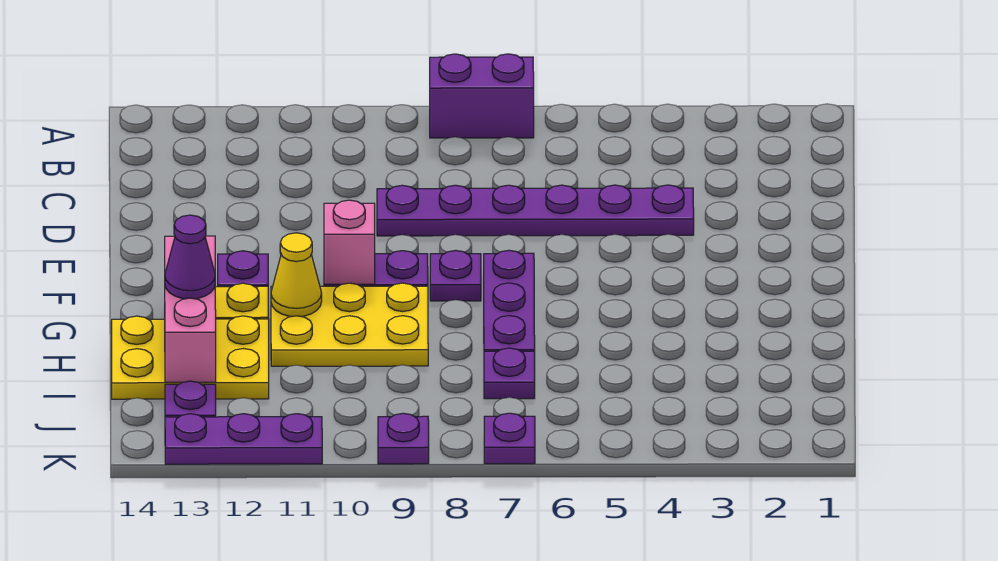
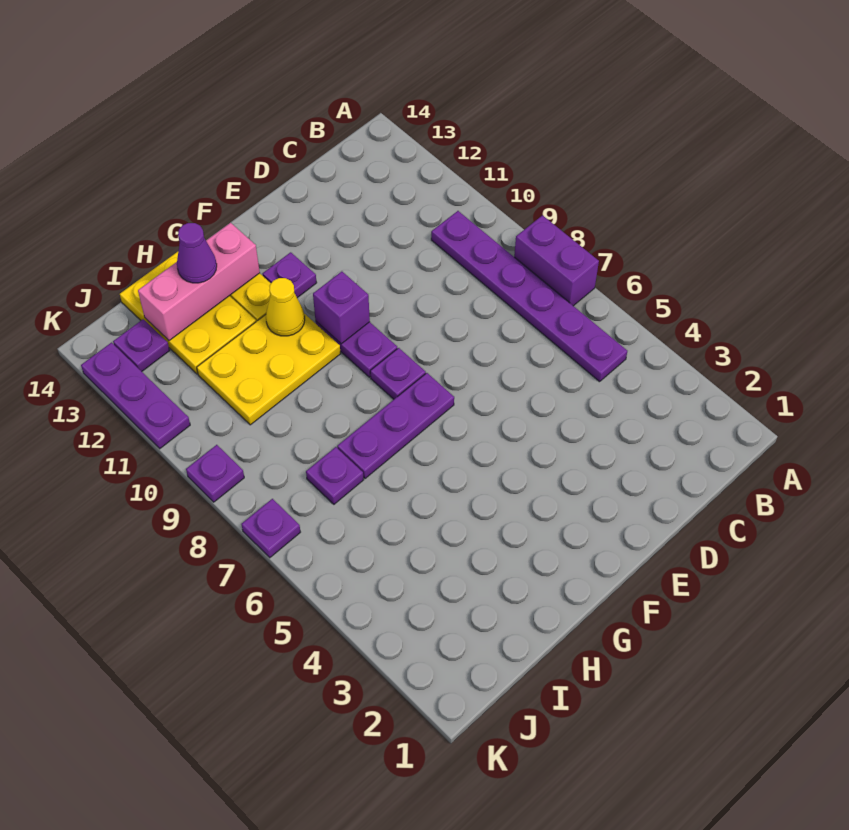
purple plate D4:D9 level 1 -> purple plate B5:B10 level 1
pink brick F10 level 2 -> purple brick F10 level 2
yellow plate G9:H11 level 1 -> yellow plate G10:I11 level 1

